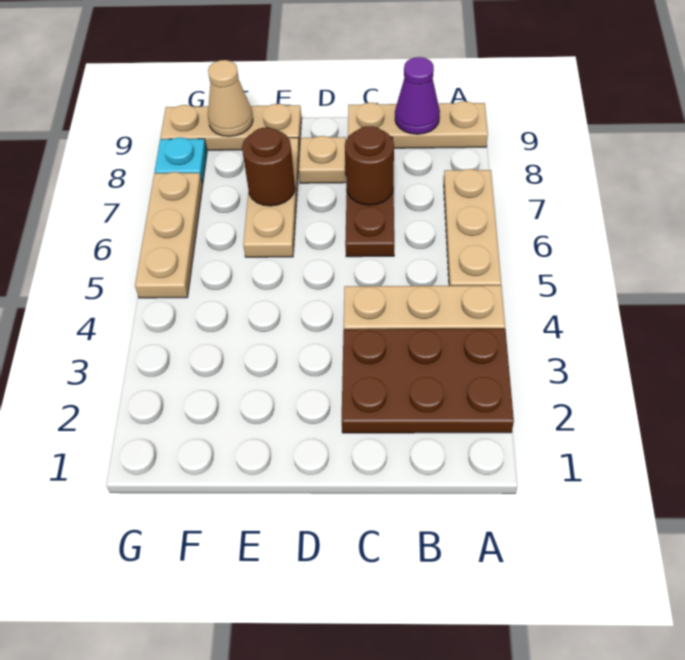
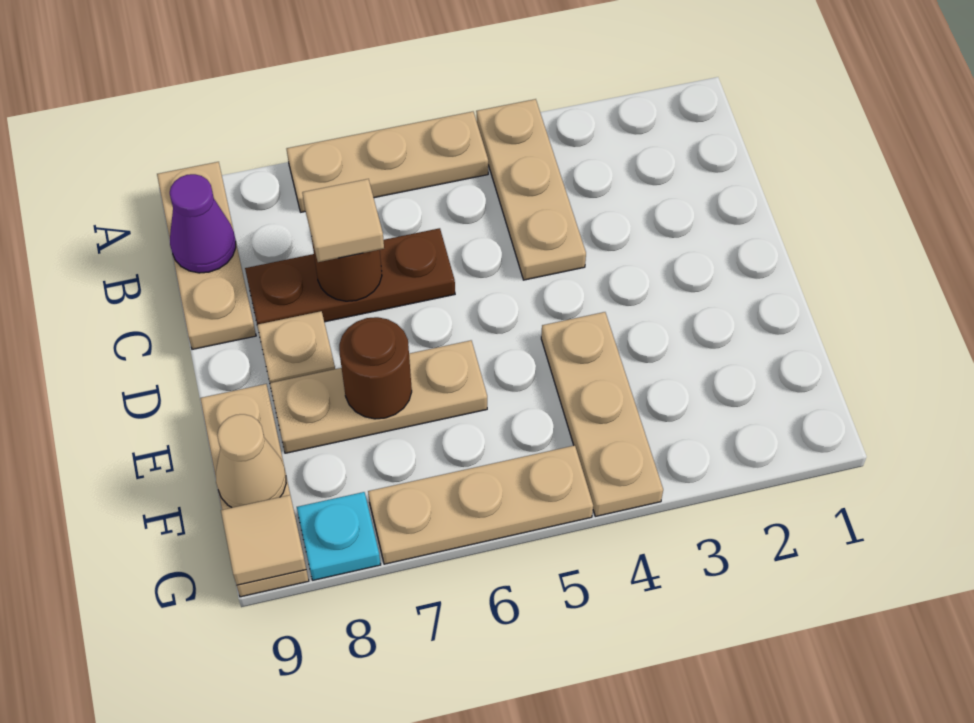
brown plate A2:C3 level 1 -> none
none -> tan tile C7 level 3
none -> tan plate E4:G4 level 1
none -> tan tile G9 level 2

